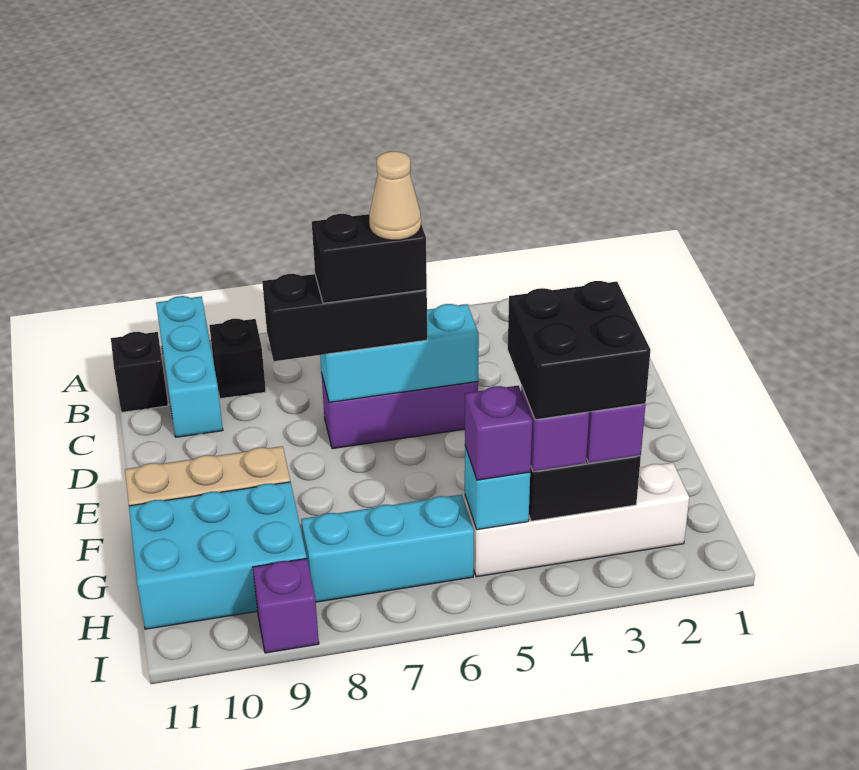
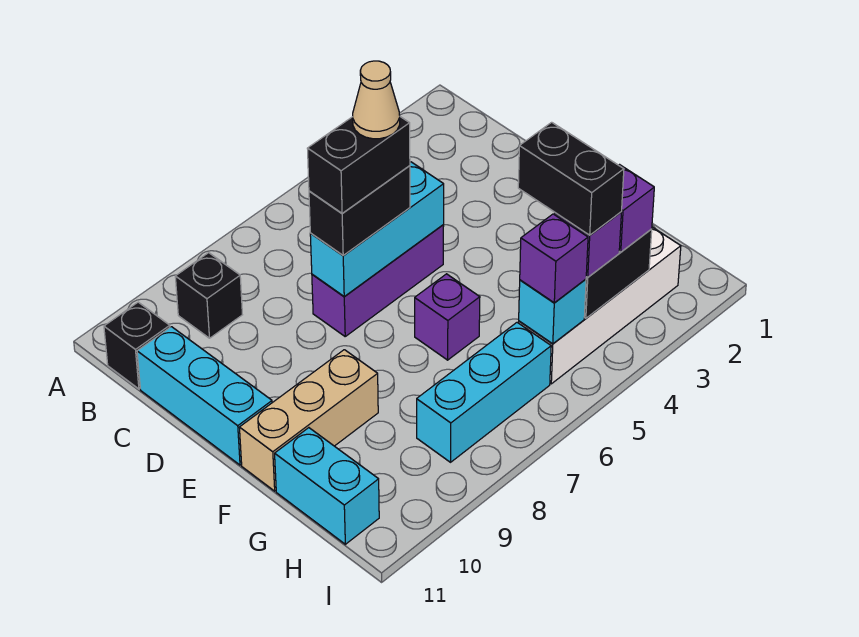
cyan brick A10:C10 level 1 -> cyan brick C11:E11 level 1
black brick D6:D8 level 3 -> black brick D6:D7 level 3
black brick G3:H4 level 4 -> black brick G4:H4 level 4
cyan brick G9:H11 level 1 -> cyan brick G11:H11 level 1
purple brick I9 level 1 -> purple brick F6 level 1

